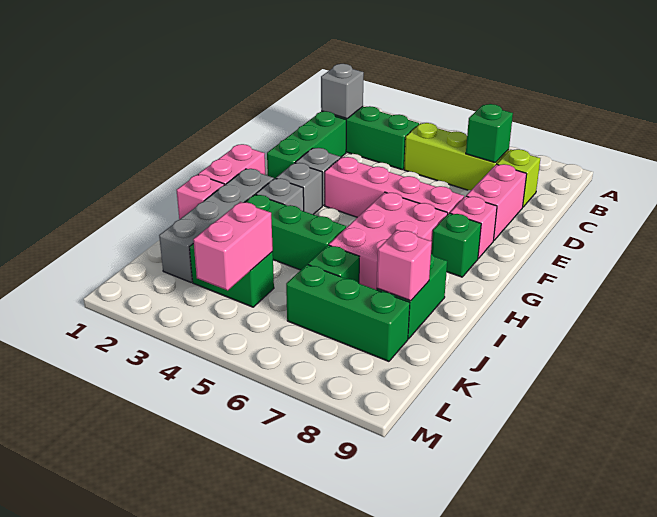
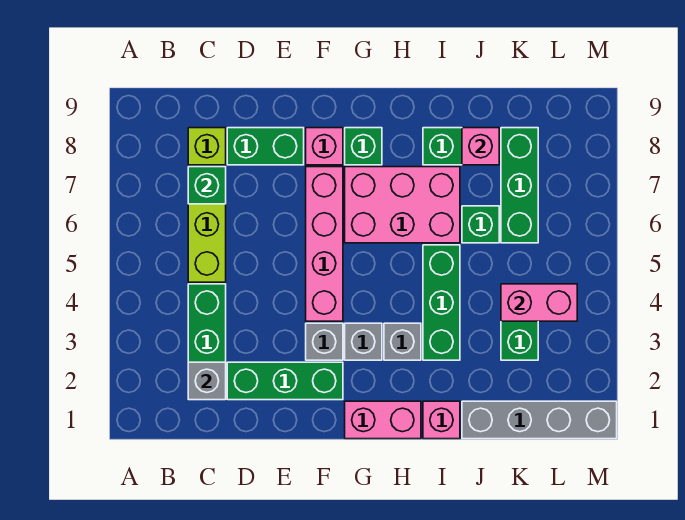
pink brick D8:E8 level 1 -> green brick D8:E8 level 1
grey brick H2:K2 level 1 -> grey brick J1:M1 level 1

